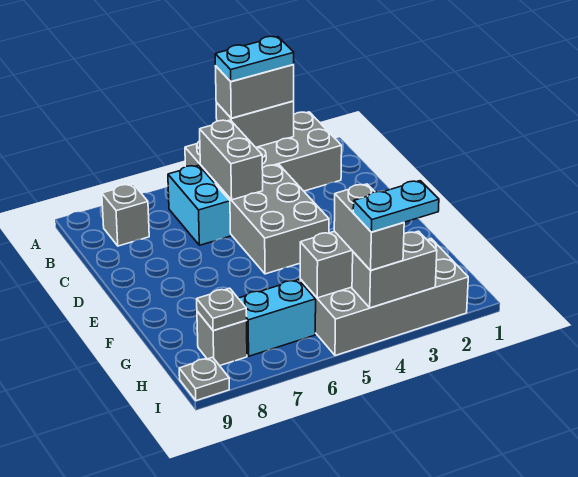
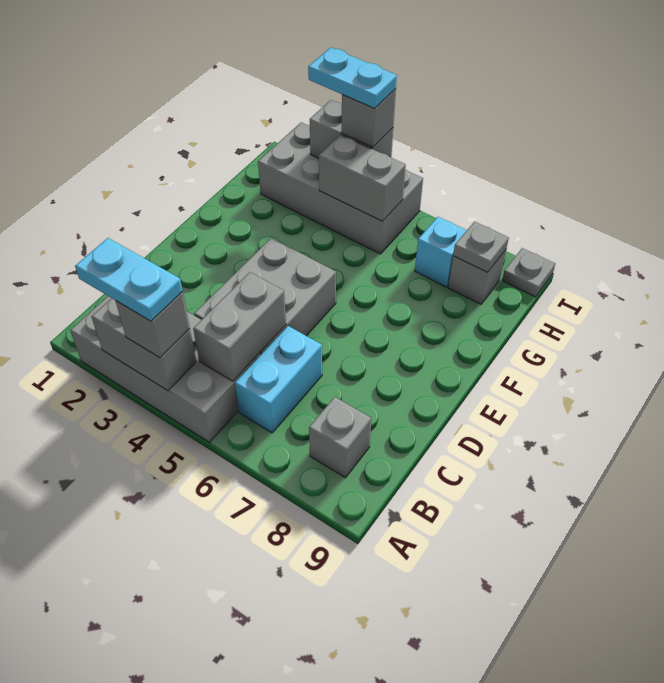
grey brick A3:A4 level 3 -> grey brick A4 level 3
grey brick H4:I4 level 3 -> grey brick I4 level 3
cyan brick H6:H7 level 1 -> cyan brick H7 level 1

